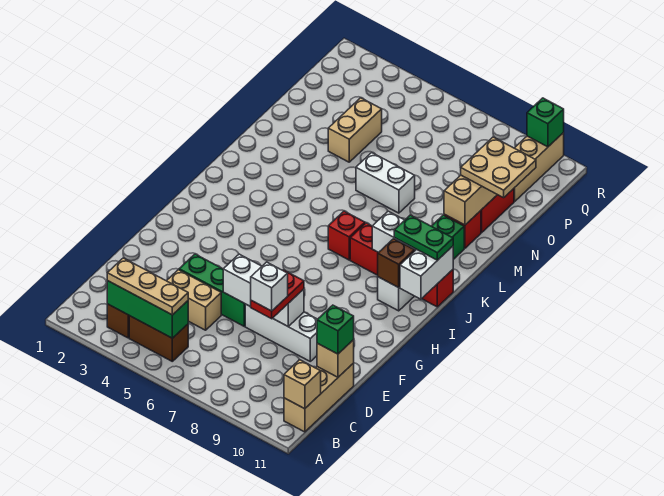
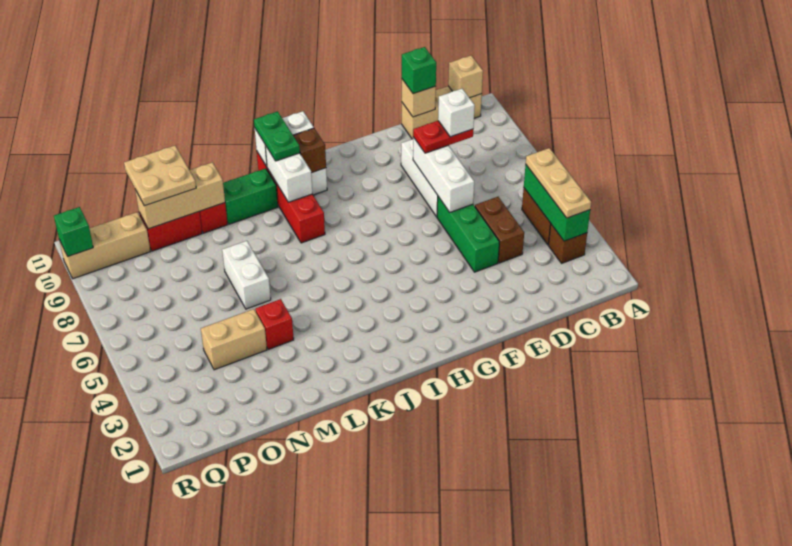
tan brick D4:D5 level 1 -> brown brick D4:D5 level 1
red brick J7 level 1 -> red brick M4 level 1

